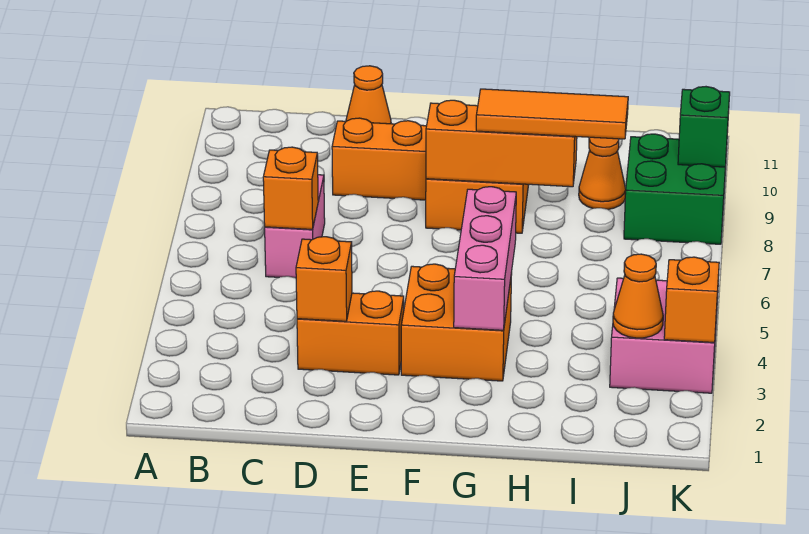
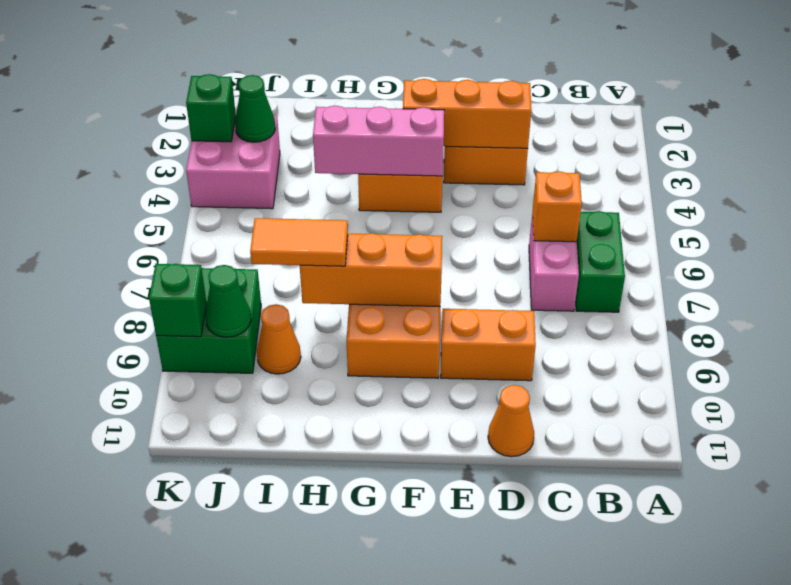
none -> green brick B6:B7 level 1
orange brick D3 level 2 -> orange brick D3:F3 level 2
pink brick G3:G5 level 2 -> pink brick F4:H4 level 2
orange tile G8:I8 level 3 -> orange tile H8:I8 level 3
orange cone J3 level 2 -> green cone J3 level 2
none -> green cone J9 level 2
orange brick K3 level 2 -> green brick K3 level 2

